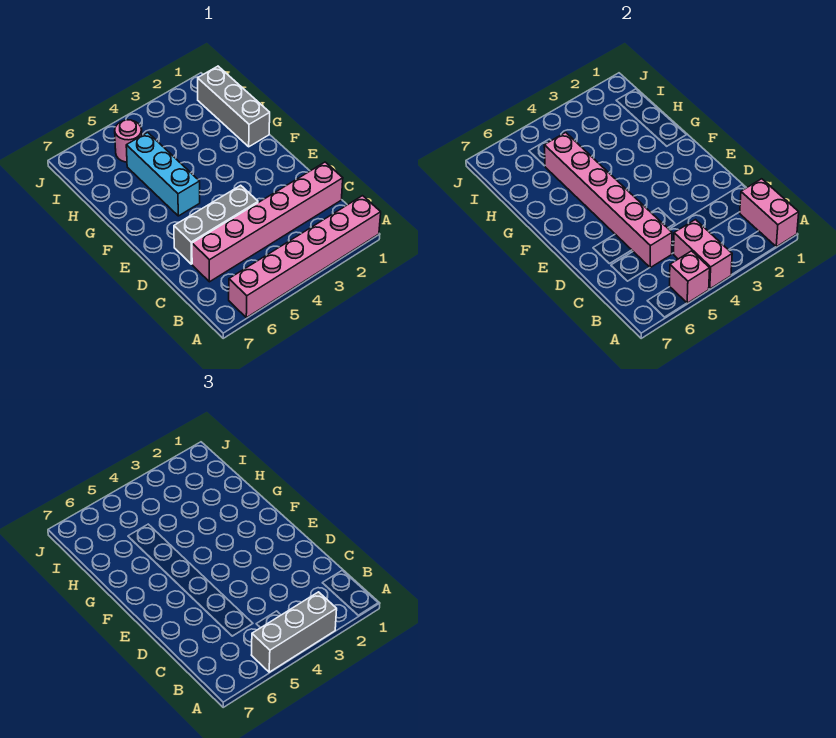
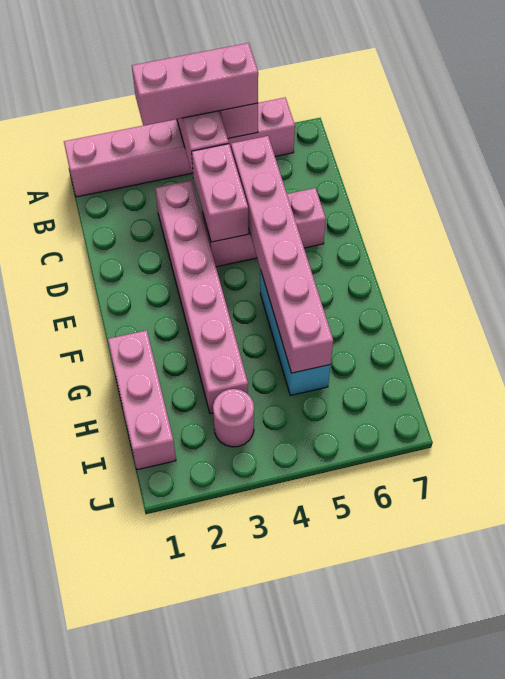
pink brick A1:B1 level 2 -> pink brick C4:D4 level 2
grey brick A3:A5 level 3 -> pink brick A3:A5 level 3
pink brick C1:C6 level 1 -> pink brick C3:H3 level 1
grey brick D4:D6 level 1 -> pink brick D4:D6 level 1
grey brick G1:I1 level 1 -> pink brick G1:I1 level 1
pink round brick I5 level 1 -> pink round brick I3 level 1

